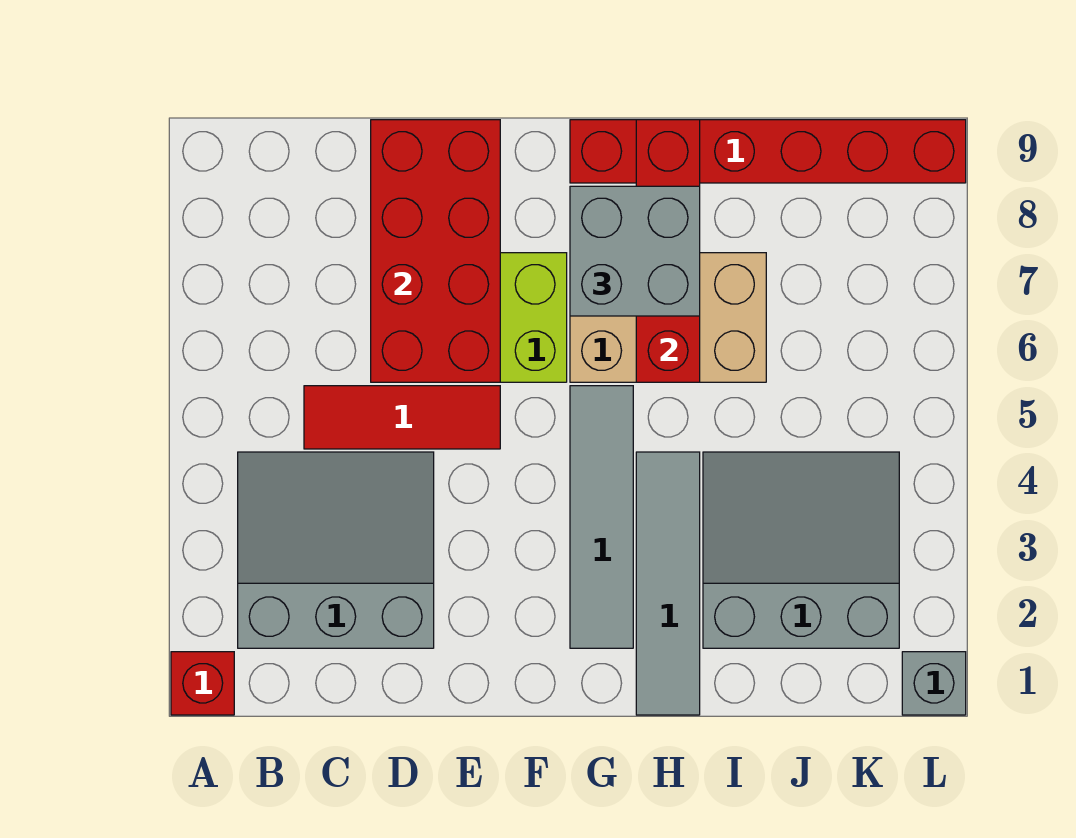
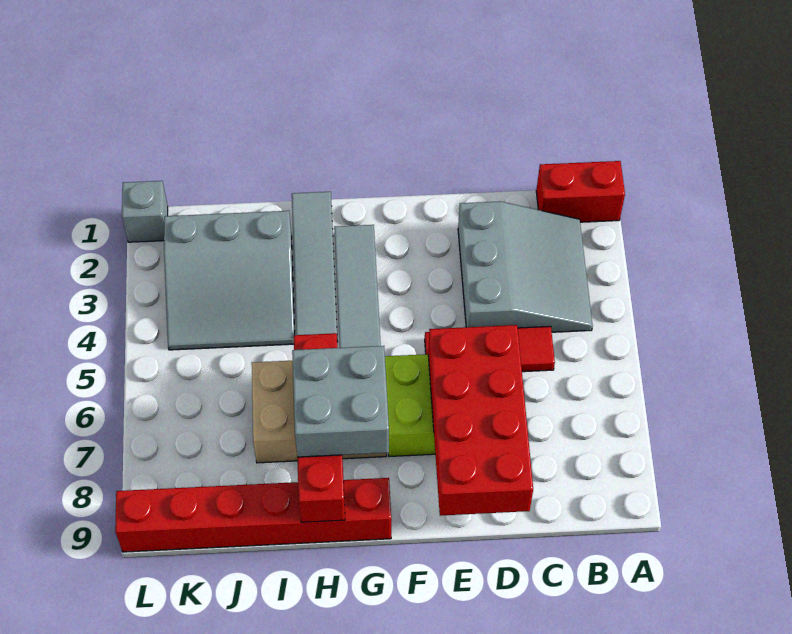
red brick A1 level 1 -> red brick A1:B1 level 1
grey slope B2:D4 level 1 top 2 -> grey slope B2:D4 level 1 top D

